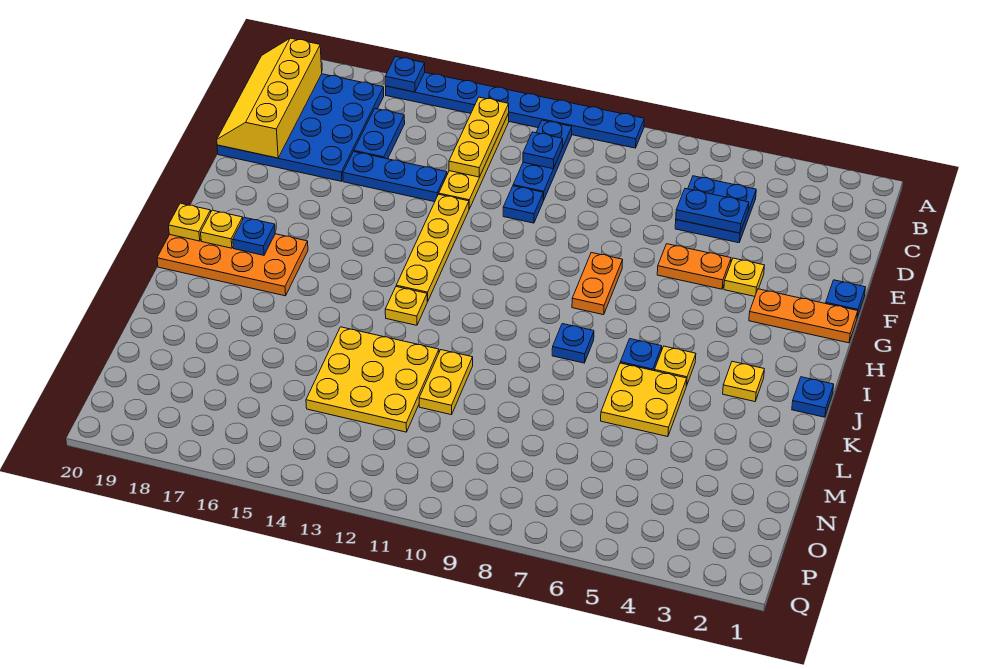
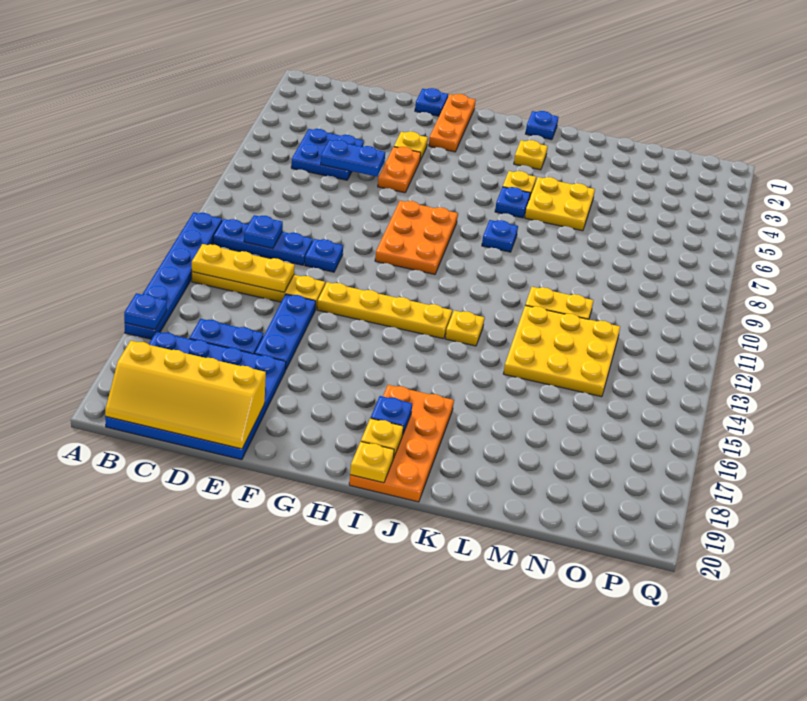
blue plate A9:A16 level 1 -> blue plate A11:A16 level 1
blue plate D5:D6 level 2 -> blue plate D6:E6 level 2
orange plate G8:H8 level 1 -> orange plate G8:H10 level 1

